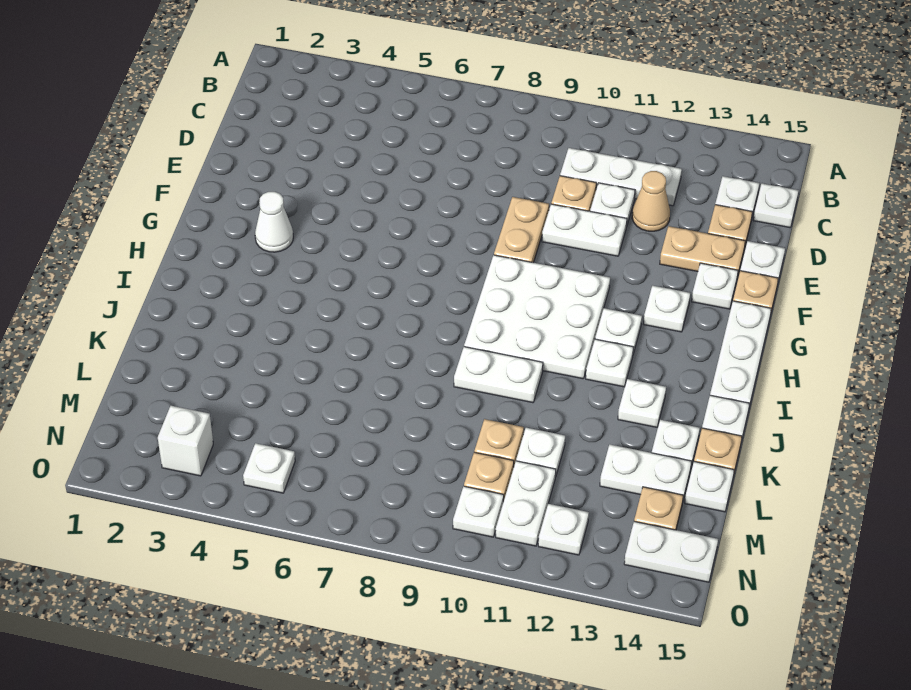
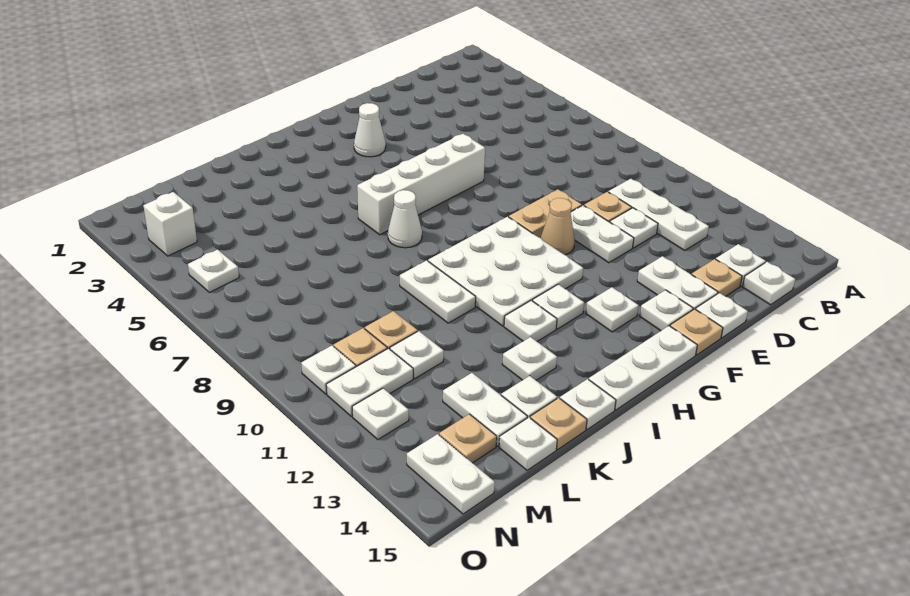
tan cone D12 level 1 -> tan cone F10 level 1
tan plate E13:E14 level 1 -> white plate E13:E14 level 1
none -> white brick F6:I6 level 1
none -> white cone I7 level 1

